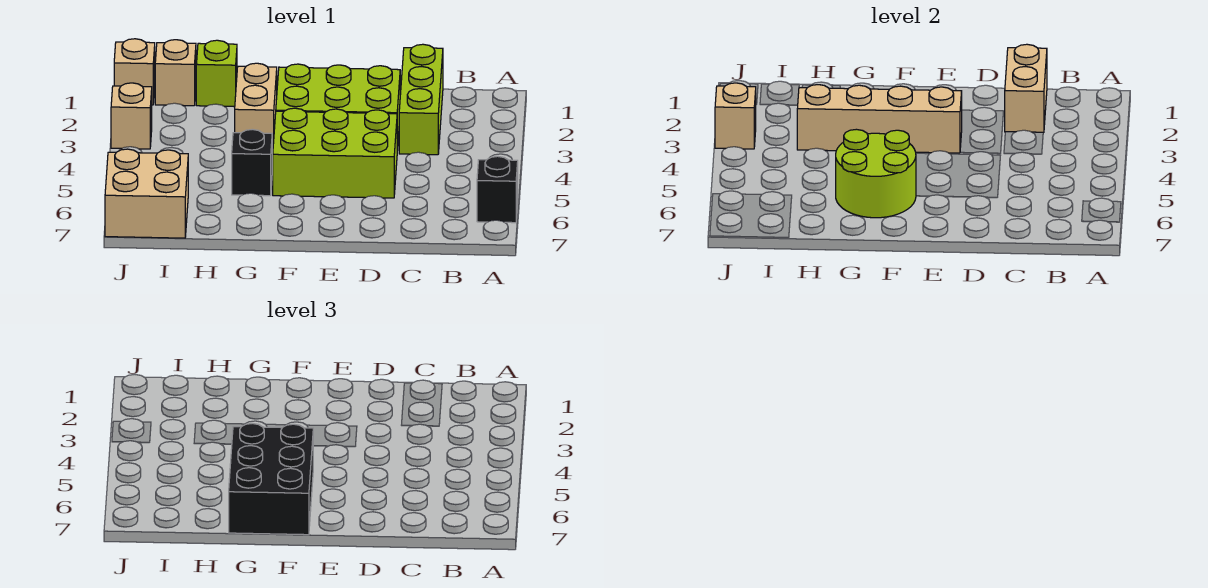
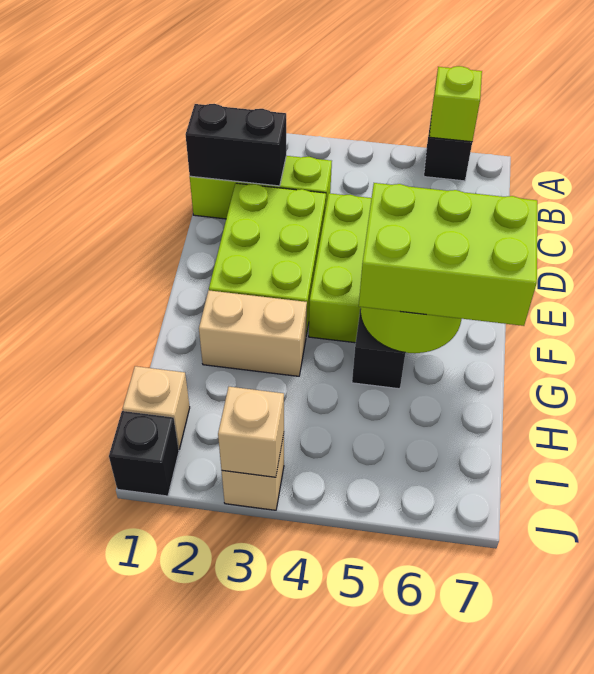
tan brick C1:C2 level 2 -> black brick C1:C2 level 2
tan brick E3:H3 level 2 -> none
black brick F5:G7 level 3 -> lime brick F5:G7 level 3
lime brick H1 level 1 -> lime brick A6 level 2
tan brick I6:J7 level 1 -> none
tan brick J1 level 1 -> black brick J1 level 1

